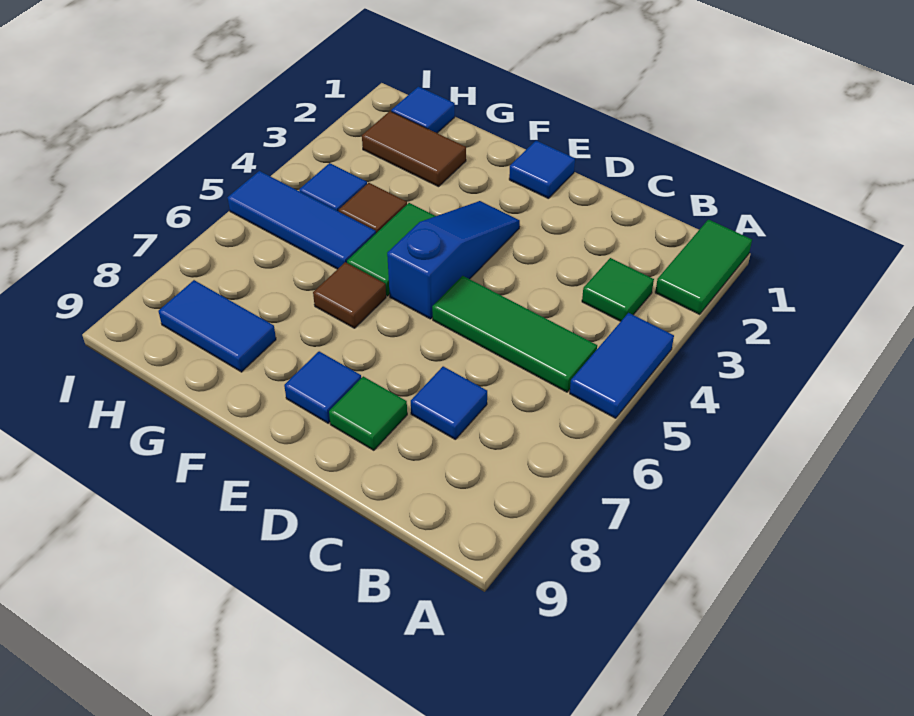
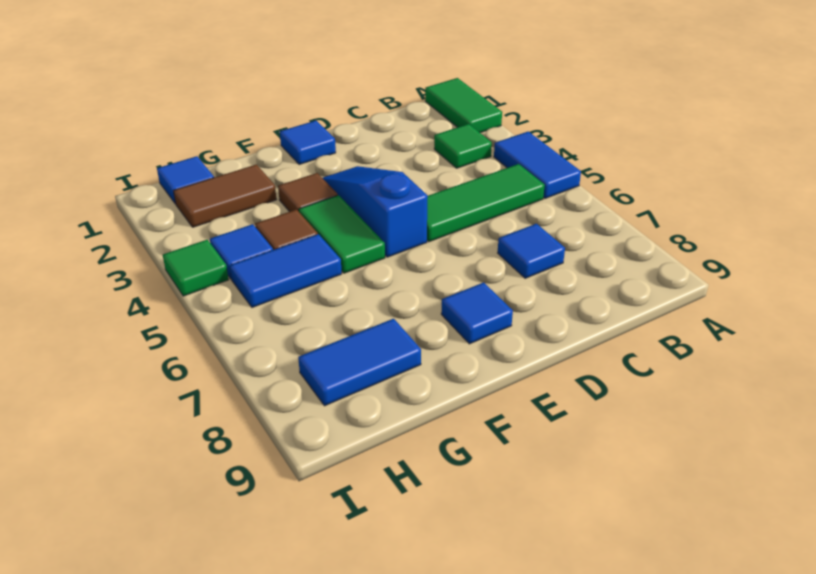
green tile D8 level 1 -> green tile I4 level 1
brown tile F6 level 1 -> brown tile F3 level 1
blue tile G5:I5 level 1 -> blue tile G5:H5 level 1

